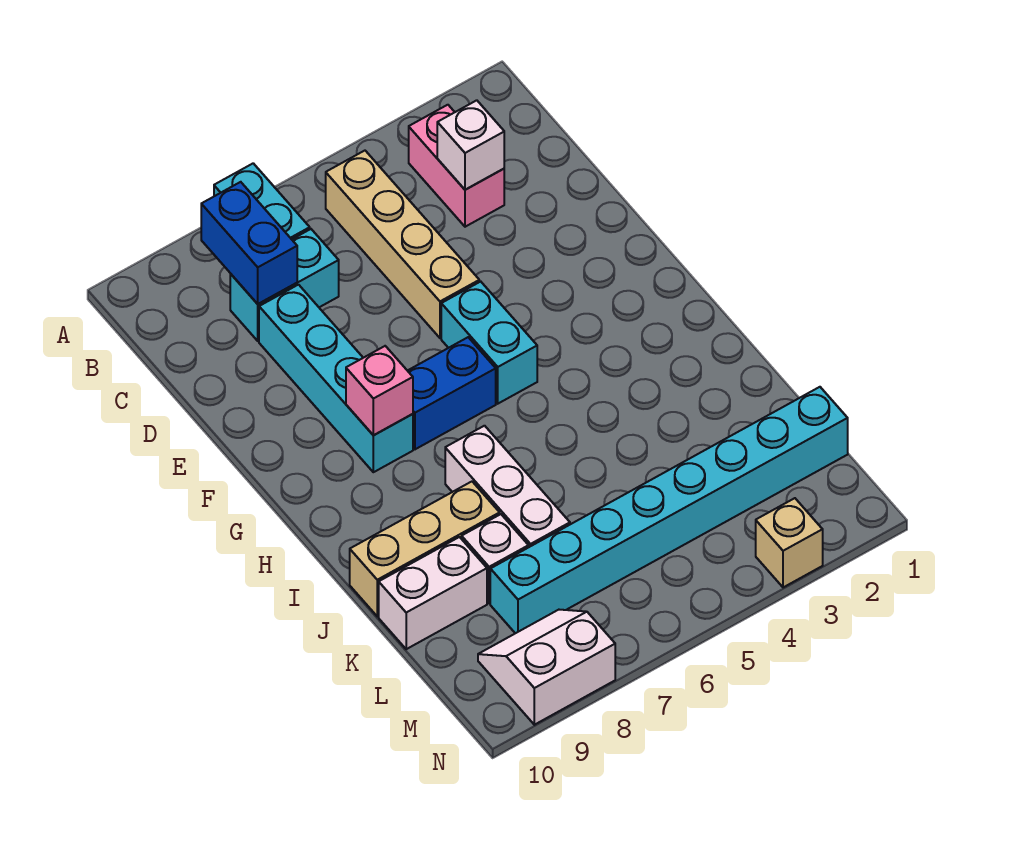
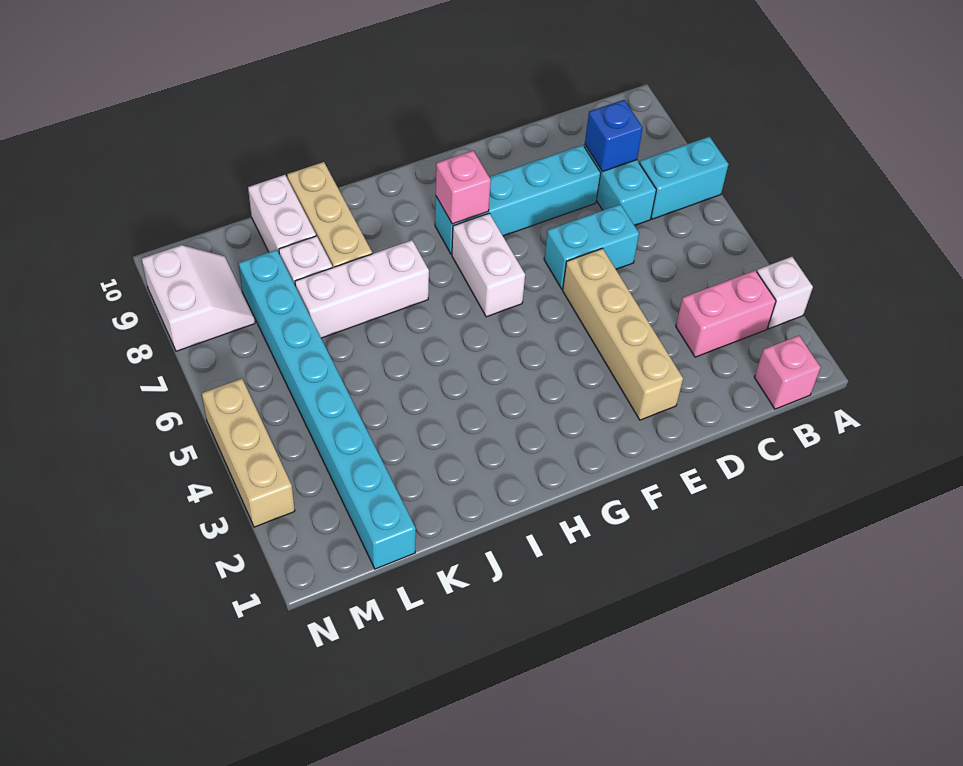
none -> pink brick B1 level 1
tan brick B5:E5 level 1 -> tan brick E2:E5 level 1
blue brick B8:C8 level 2 -> blue brick C8 level 2
white brick C3 level 2 -> white brick A3 level 1
cyan brick F5:G5 level 1 -> cyan brick D6:E6 level 1
blue brick G6:G7 level 1 -> white brick G6:G7 level 1
tan brick N3 level 1 -> tan brick N3:N5 level 1

